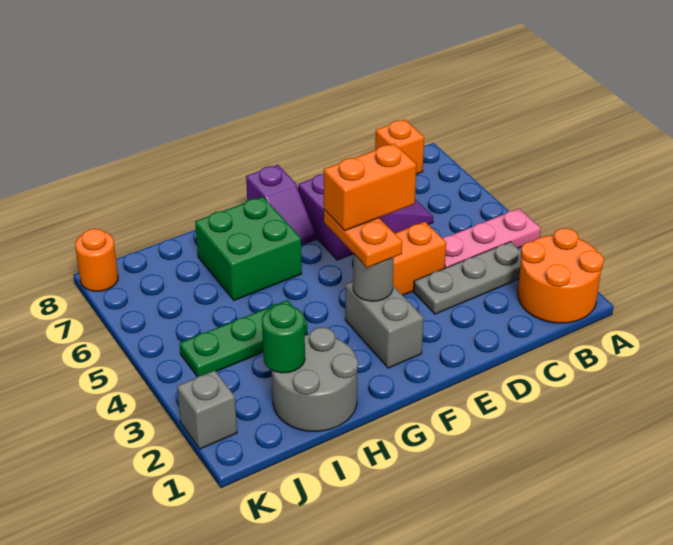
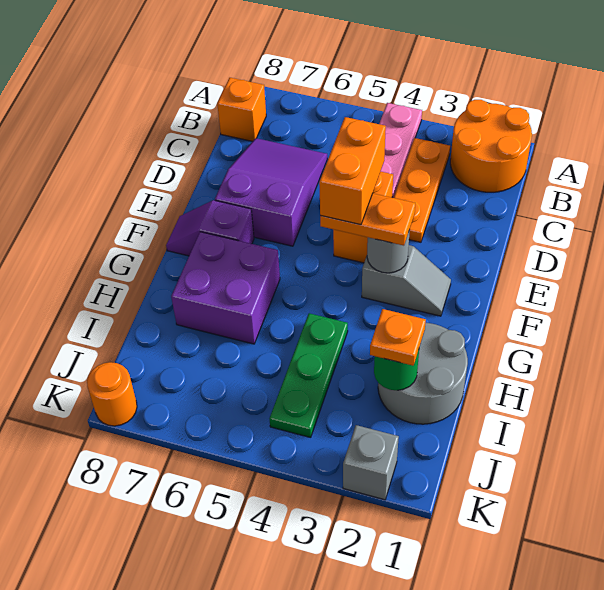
grey plate B3:D3 level 1 -> orange plate B3:D3 level 1
grey brick F2:F3 level 1 -> grey slope F2:F3 level 1 top 3
purple slope F7:F8 level 1 top 8 -> purple slope F7:F8 level 1 top 7
green brick G6:H7 level 1 -> purple brick G6:H7 level 1
none -> orange plate I2 level 3

